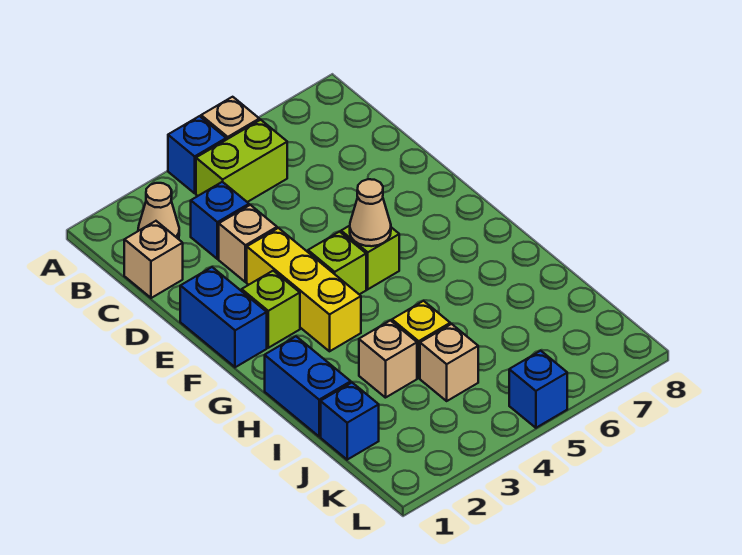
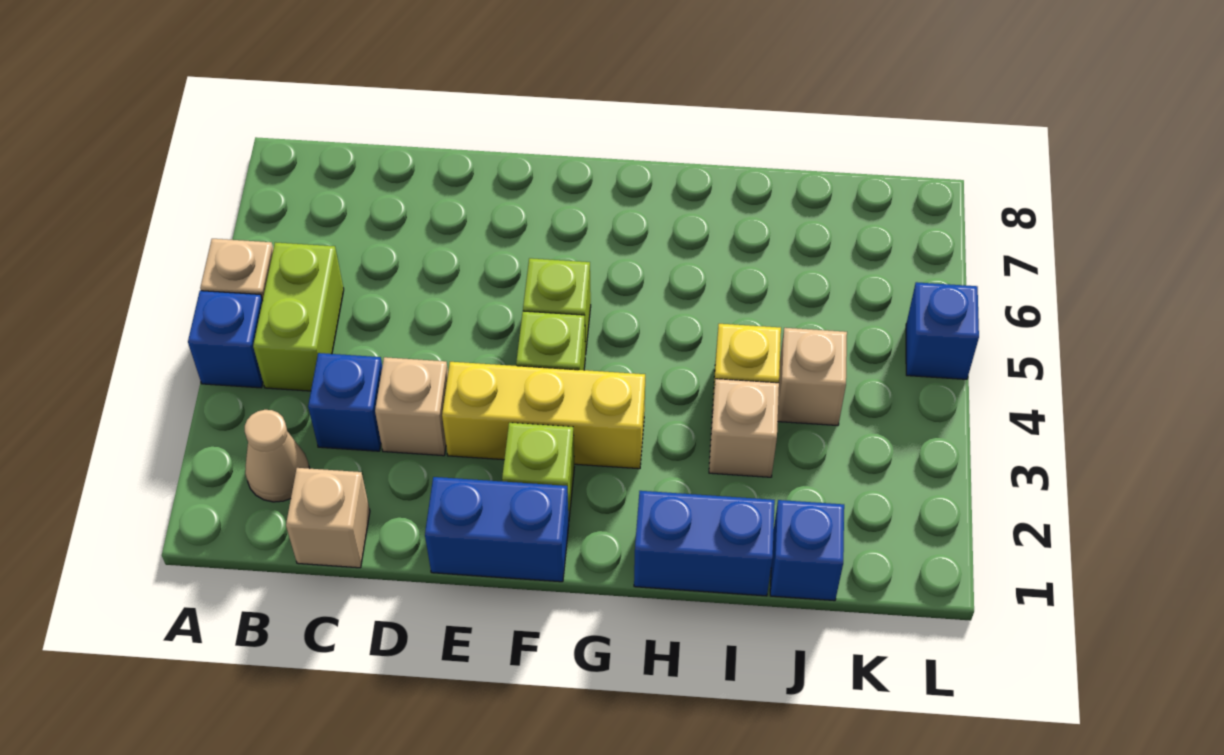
tan cone F5 level 2 -> none

